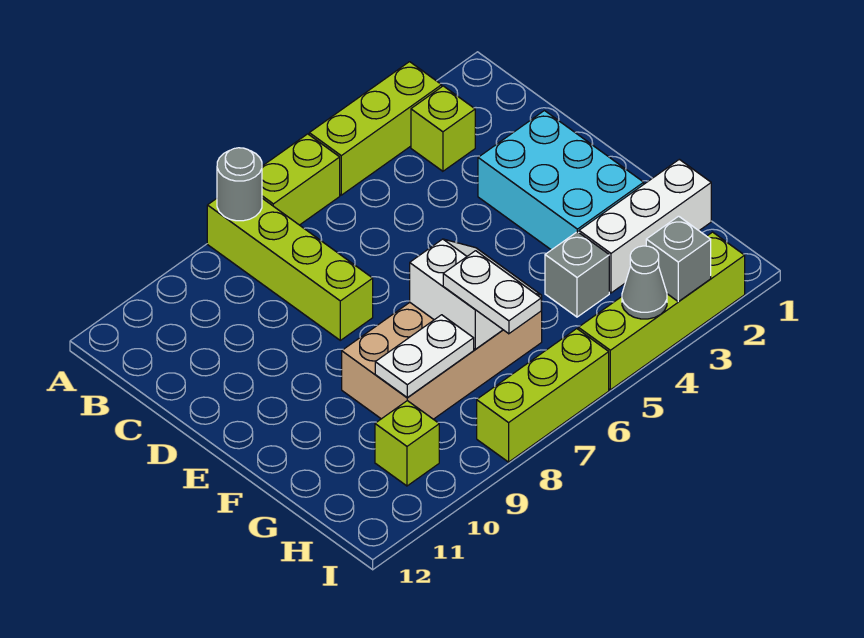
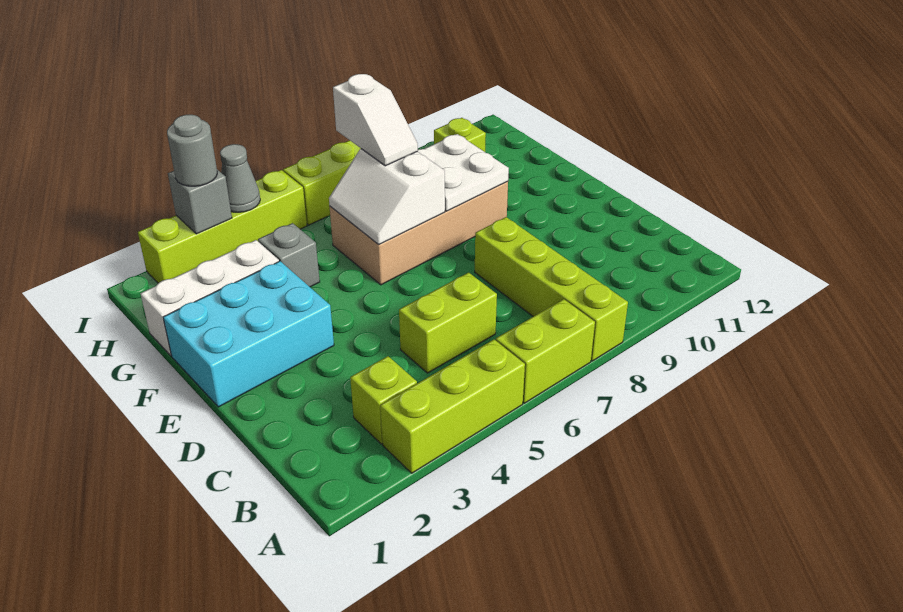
grey round brick A8 level 2 -> grey round brick I3 level 3
none -> lime brick C5:C6 level 1
cyan brick D2:F3 level 1 -> cyan brick E1:F3 level 1
white plate G7:H7 level 3 -> white slope G7:H7 level 3 top H
white plate G8:G9 level 2 -> white plate F8:G9 level 2

